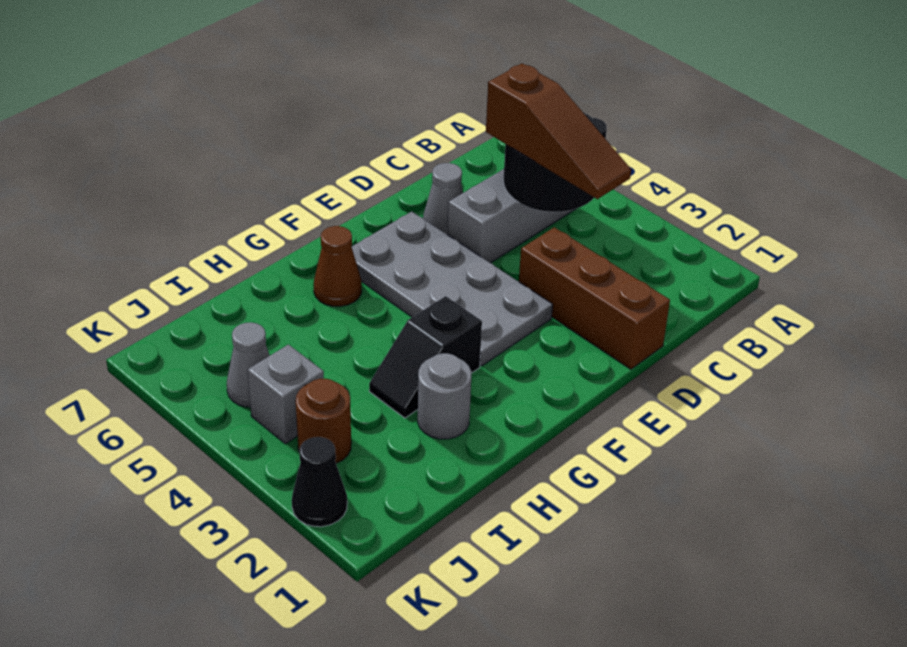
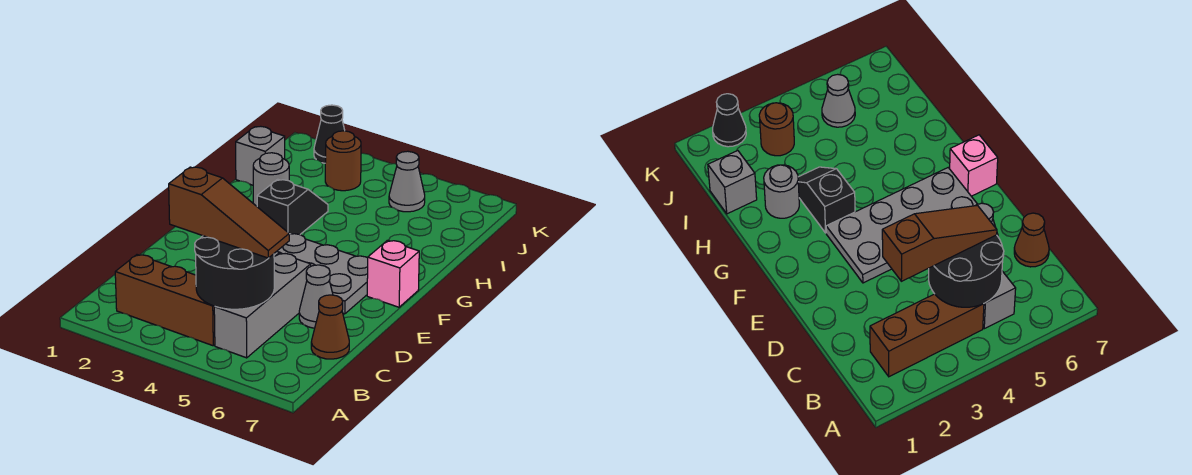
brown slope C3:C5 level 3 top 5 -> brown slope C3:C5 level 3 top 3
brown brick D1:D3 level 1 -> brown brick B2:B4 level 1
none -> pink brick F7 level 1
brown cone G6 level 1 -> brown cone C7 level 1
grey brick J4 level 1 -> grey brick I1 level 1

